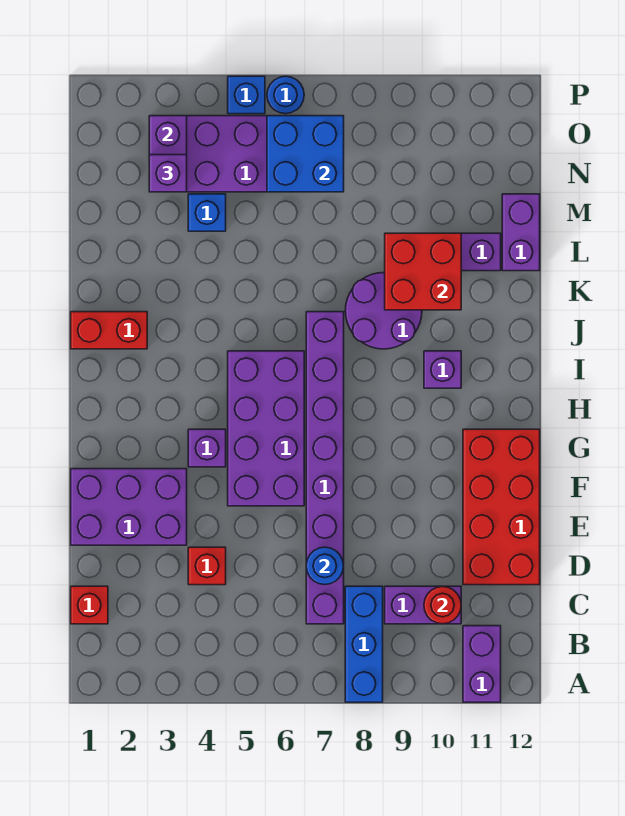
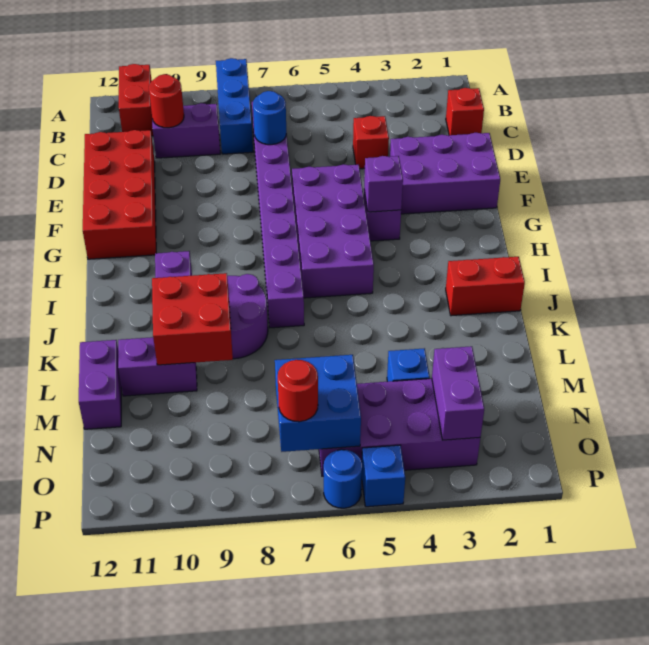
purple brick A11:B11 level 1 -> red brick A11:B11 level 1
purple brick N3 level 3 -> purple brick G4 level 2
none -> red round brick O7 level 3

